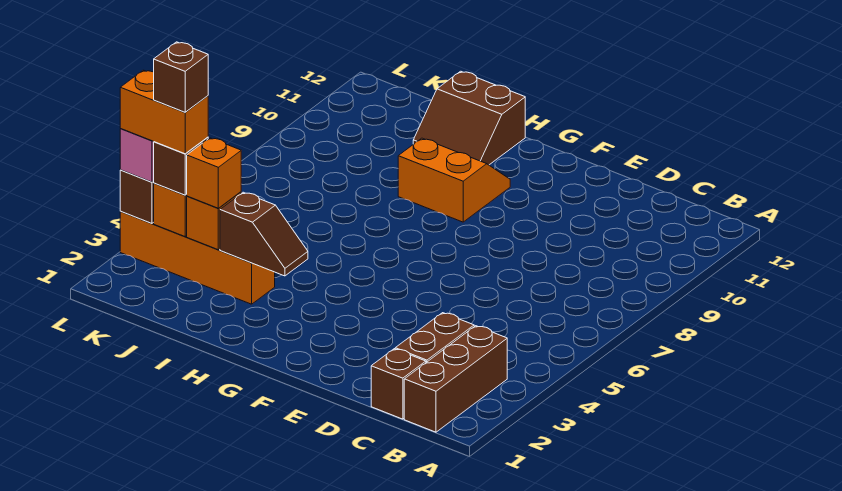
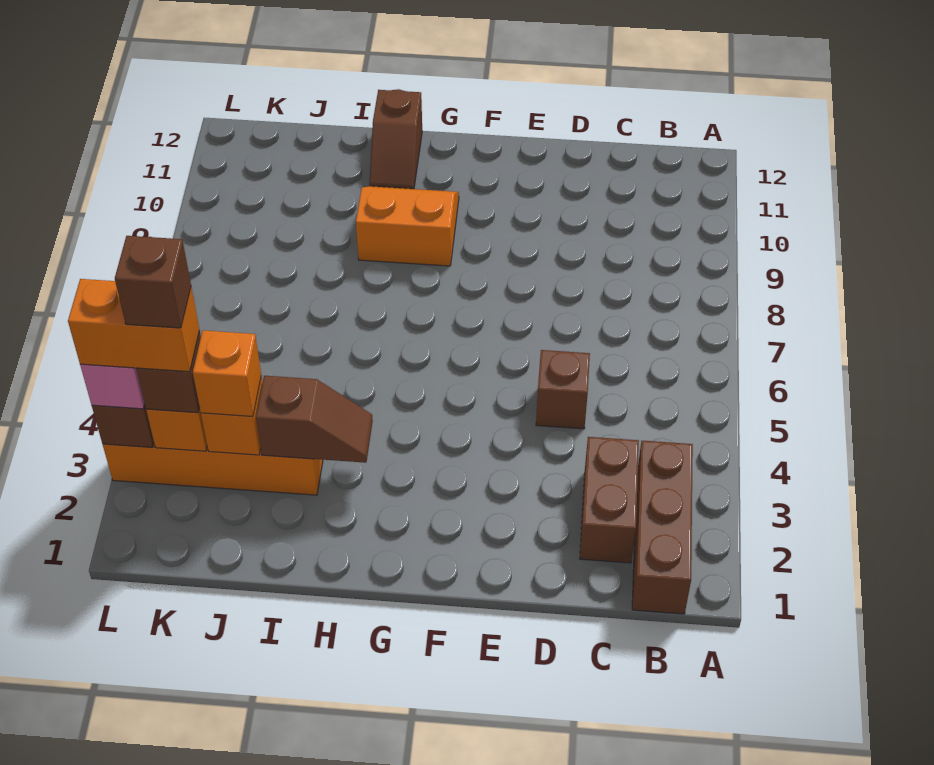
brown brick C1 level 1 -> brown brick D5 level 1
brown slope H11:I12 level 1 top 12 -> brown slope H11:H12 level 1 top 12

